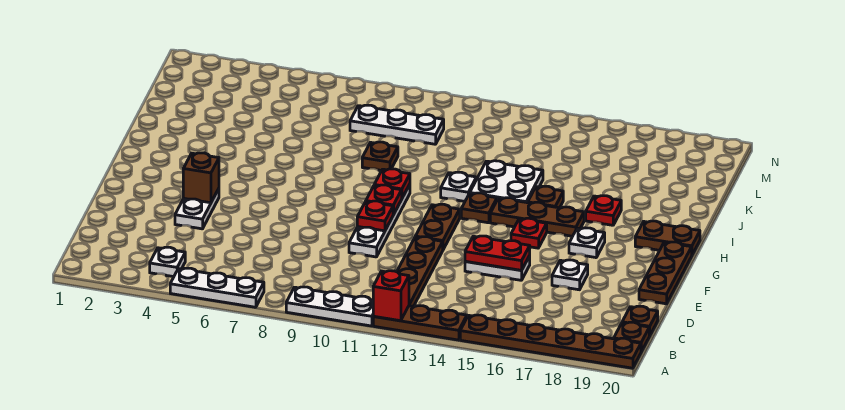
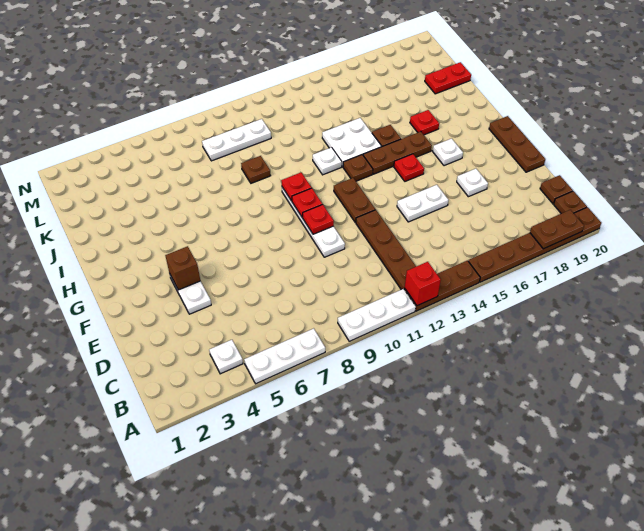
red plate E14:E15 level 2 -> red plate K19:K20 level 1
brown plate H19:H20 level 1 -> brown plate A18:A19 level 2

